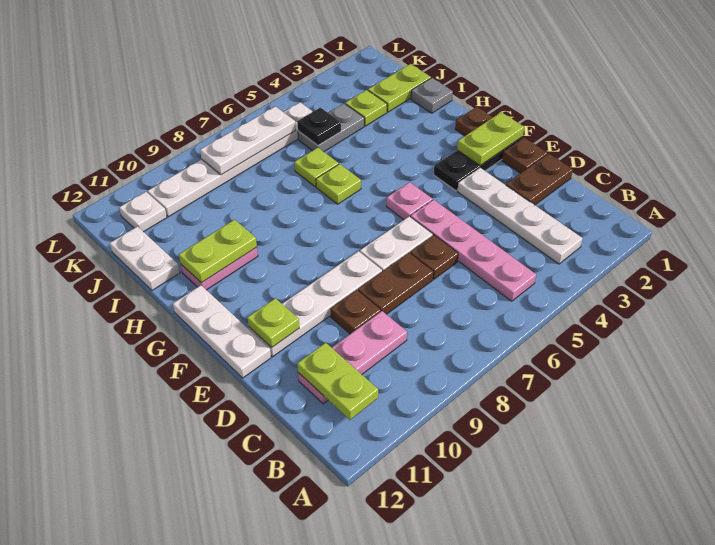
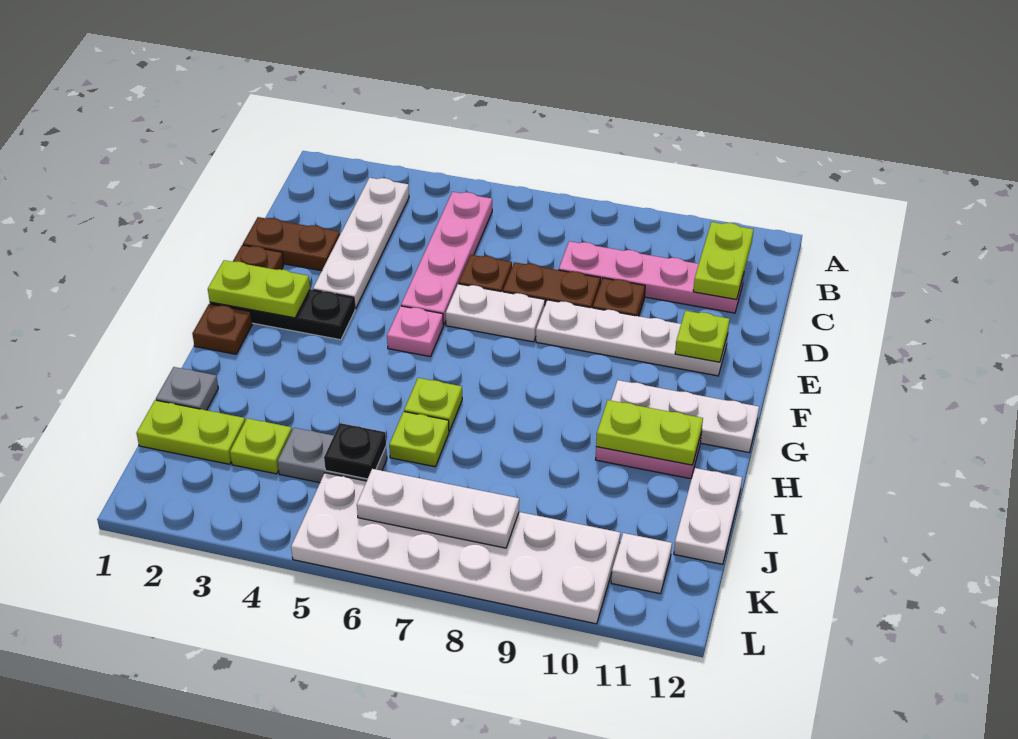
pink plate C9:C11 level 1 -> pink plate C8:C11 level 1
white plate E12:G12 level 1 -> white plate G10:G12 level 1
white plate K5:K10 level 1 -> white plate K5:L10 level 1

